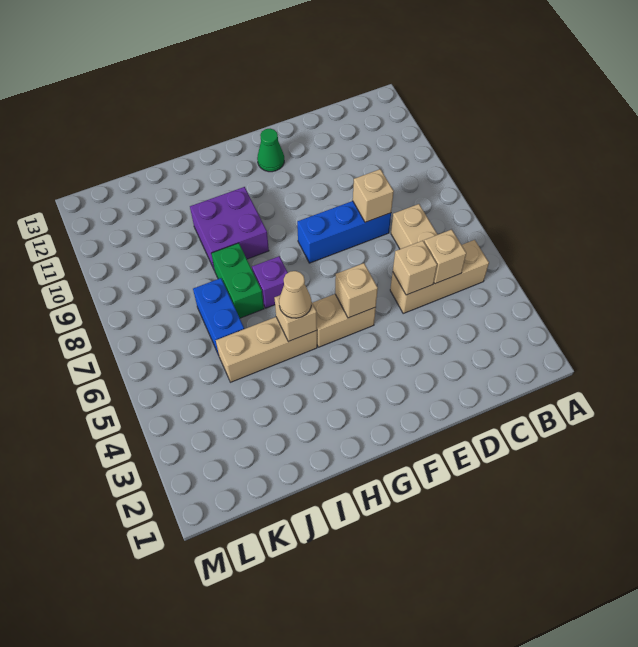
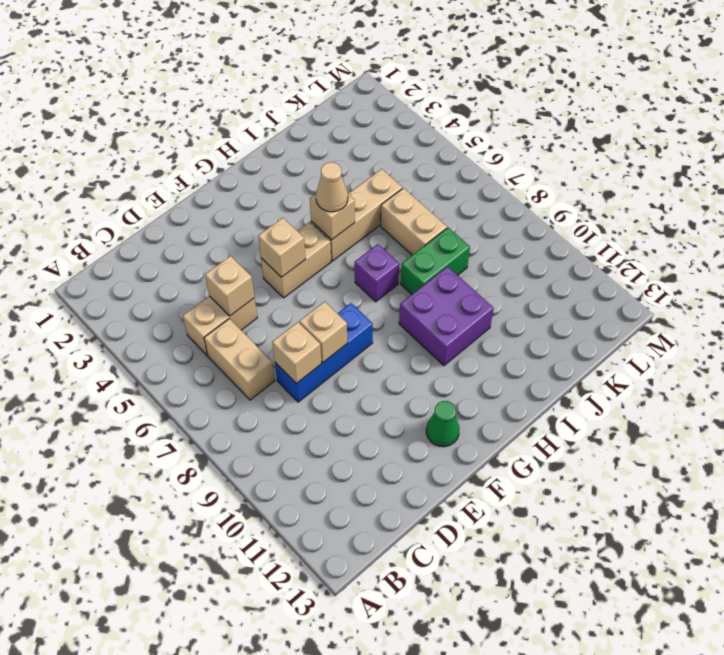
tan brick B5:D5 level 1 -> tan brick C5:D5 level 1
tan brick C5 level 2 -> tan brick E8 level 2
green brick I7:I8 level 1 -> green brick I8:J8 level 1
blue brick J6:J7 level 1 -> tan brick J6:J7 level 1

